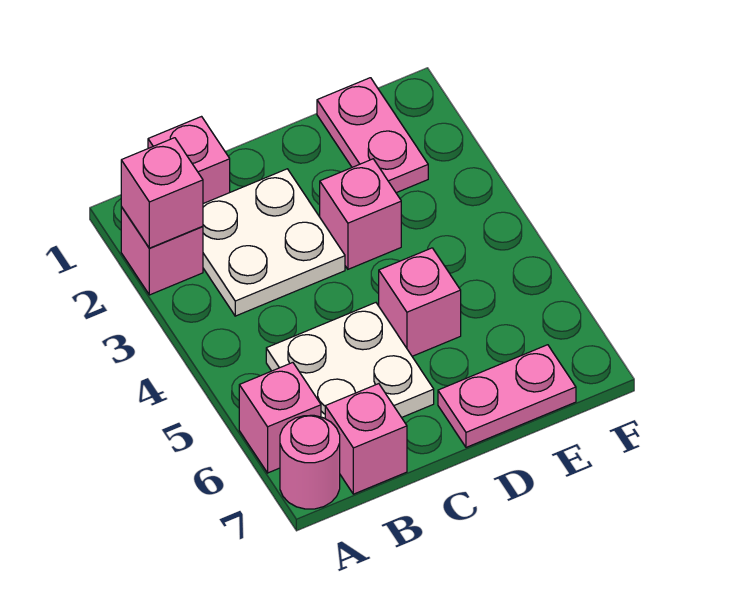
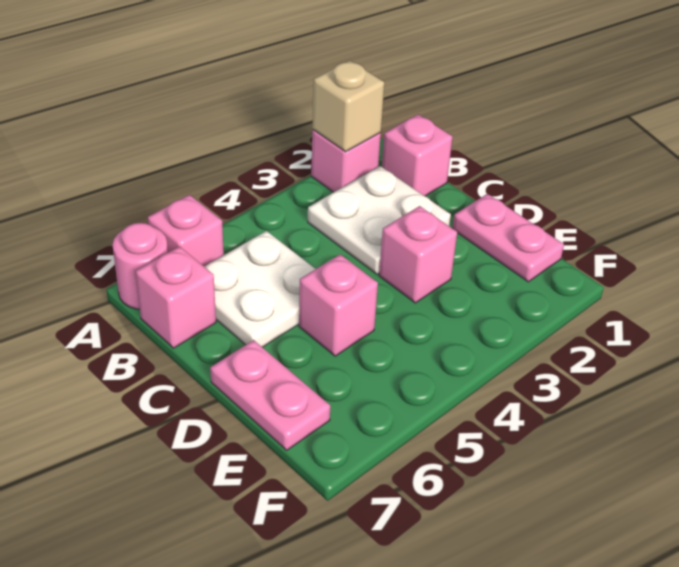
pink brick A2 level 2 -> tan brick A2 level 2
pink plate E1:E2 level 1 -> pink plate D1:E1 level 1

